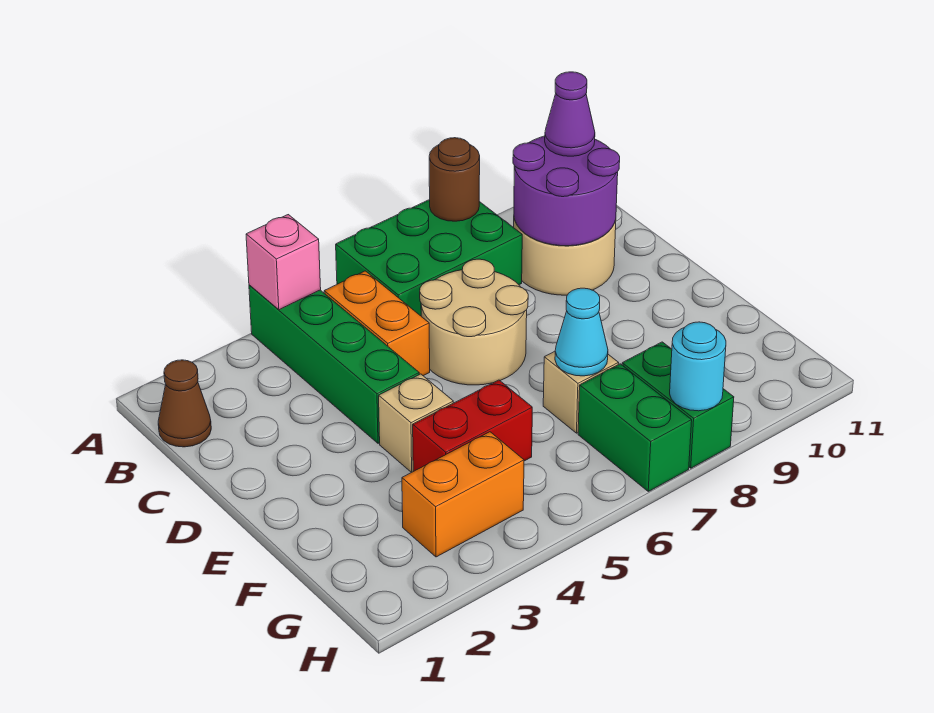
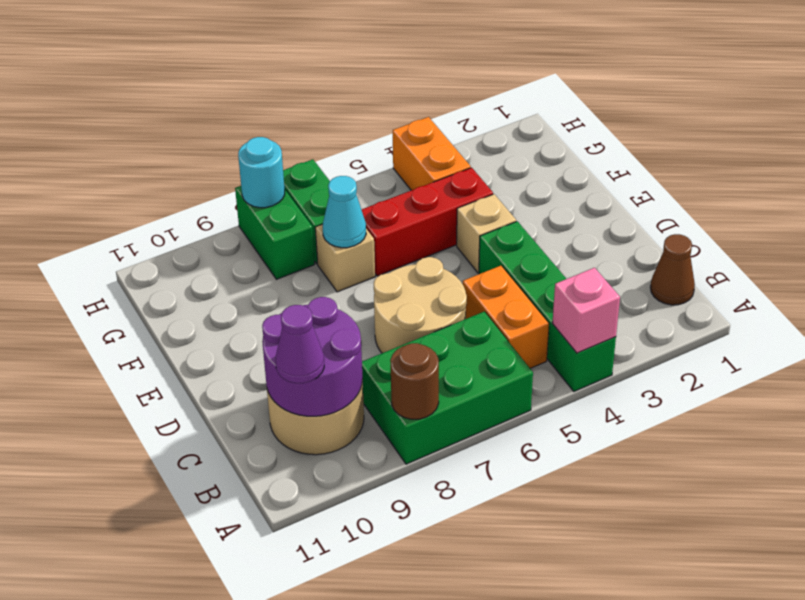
red brick F4:F5 level 1 -> red brick F4:F6 level 1
orange brick G3:G4 level 1 -> orange brick G4:H4 level 1

